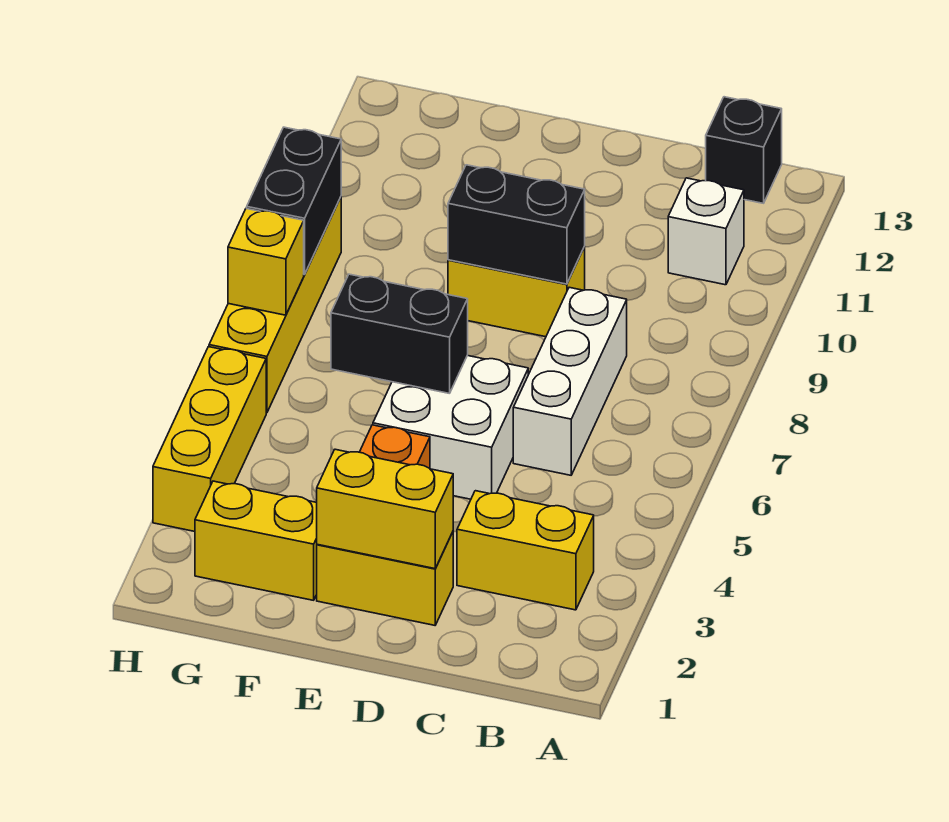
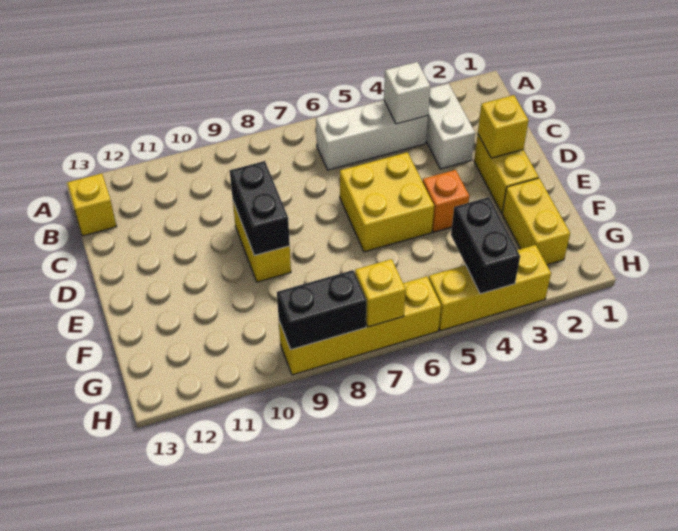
yellow brick B3:C3 level 1 -> white brick B3:C3 level 1
white brick B11 level 1 -> white brick B4 level 2
black brick B13 level 1 -> yellow brick B13 level 1
white brick C6:C8 level 1 -> white brick B4:B6 level 1
yellow brick D2:E2 level 2 -> yellow brick D2 level 2
white brick D5:E6 level 1 -> yellow brick D5:E6 level 1
black brick E6:F6 level 2 -> black brick G4:H4 level 2

